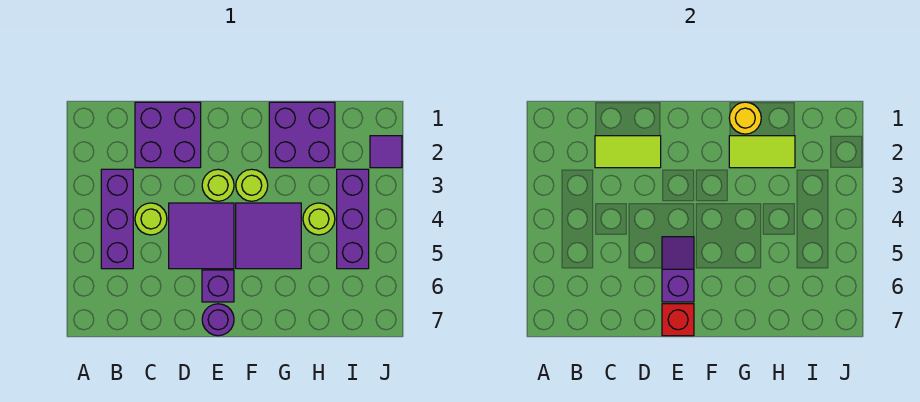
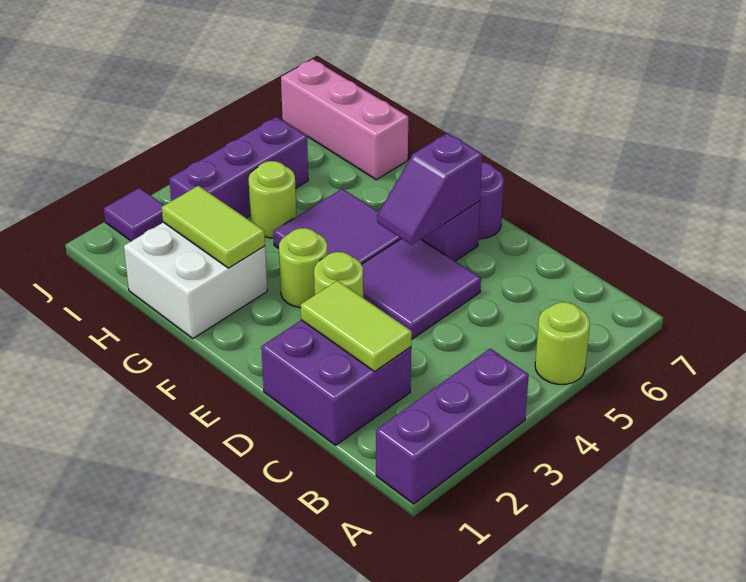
purple brick B3:B5 level 1 -> purple brick A1:A3 level 1
lime round brick C4 level 1 -> lime round brick A5 level 1
red brick E7 level 2 -> none
purple brick G1:H2 level 1 -> white brick G1:H2 level 1
yellow round brick G1 level 2 -> none
none -> pink brick H7:J7 level 1

